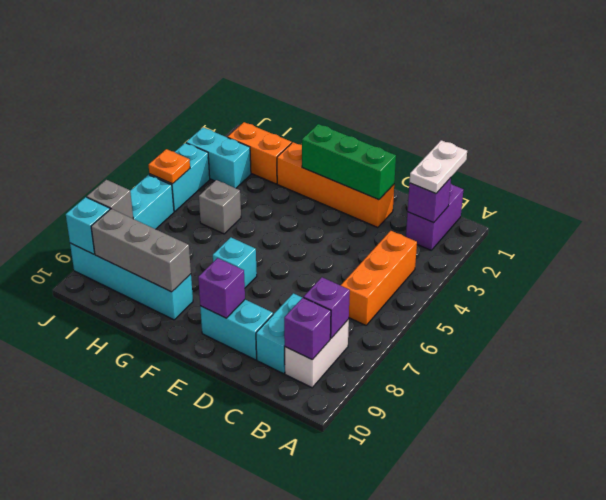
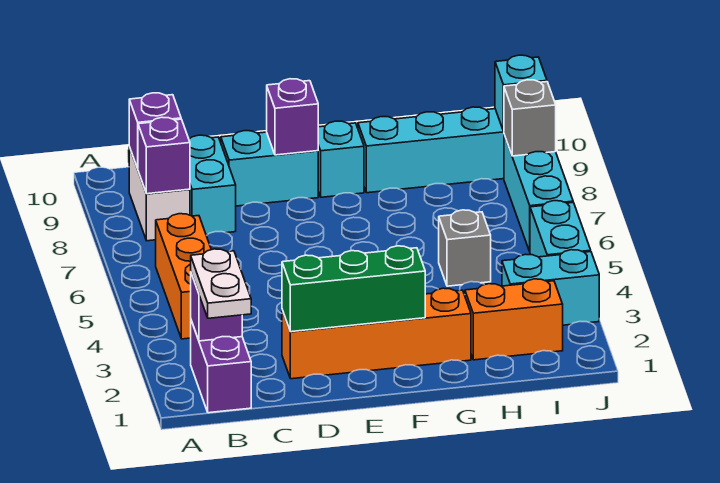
cyan brick F7 level 1 -> cyan brick F9 level 1
grey brick G9:I9 level 2 -> none
orange plate J5 level 2 -> none

